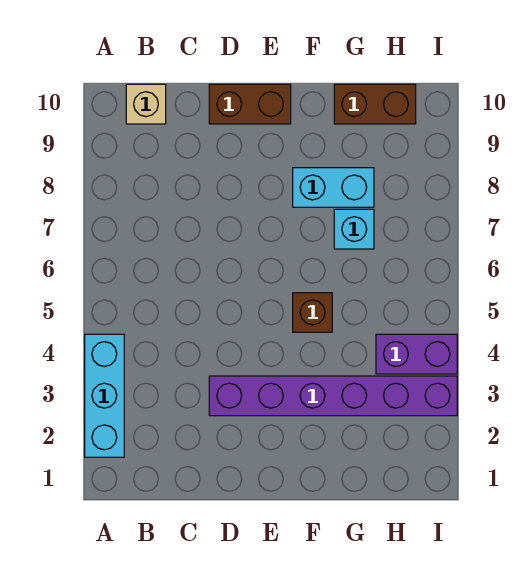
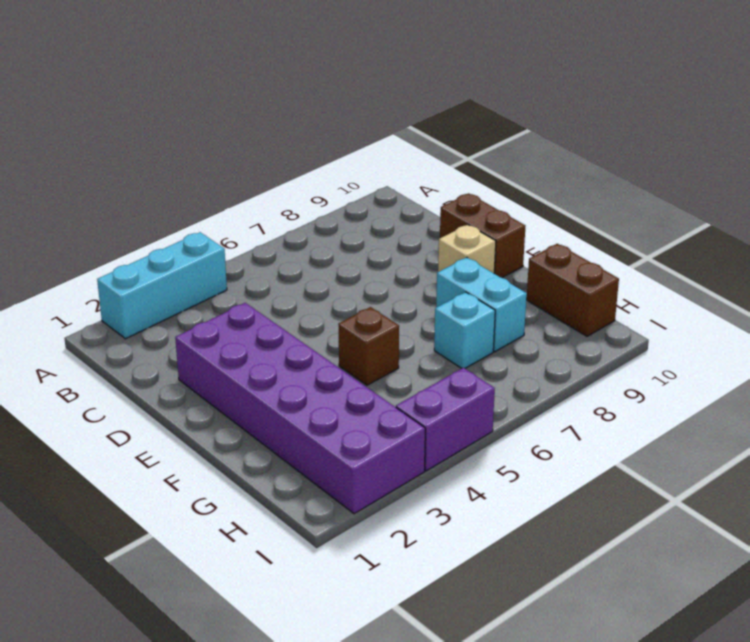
tan brick B10 level 1 -> tan brick E9 level 1
purple brick D3:I3 level 1 -> purple brick D2:I3 level 1
purple brick H4:I4 level 1 -> purple brick I4:I5 level 1

